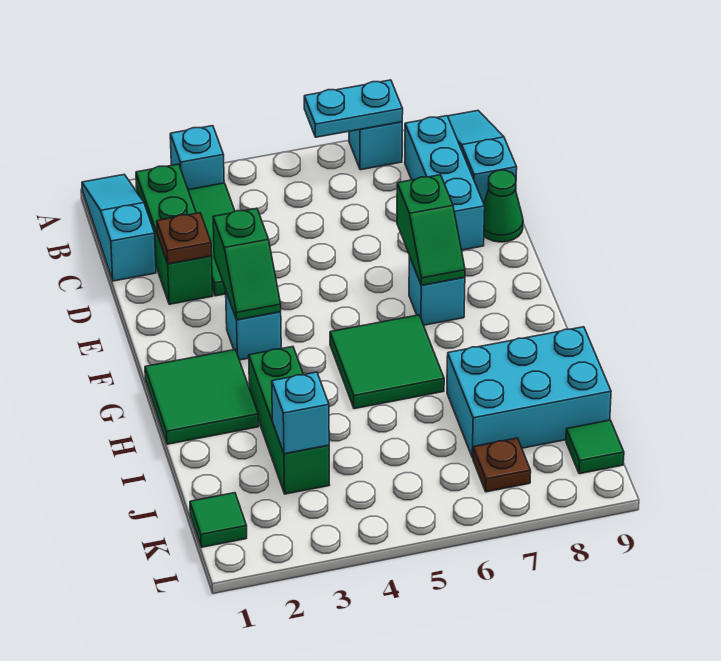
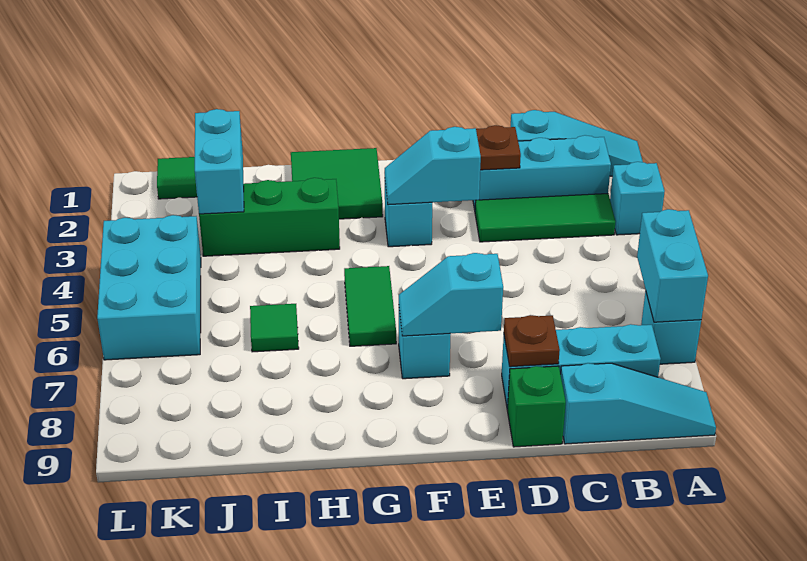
cyan plate A6:A7 level 2 -> cyan brick A6:A7 level 2
green brick B2:D2 level 1 -> cyan brick B2:D2 level 1
green cone D9 level 1 -> green brick D9 level 1
green slope E3:F3 level 2 top E -> cyan slope E3:F3 level 2 top E
green slope E7:F7 level 2 top E -> cyan slope E7:F7 level 2 top E
green tile G5:H6 level 1 -> green tile G5:G6 level 1
cyan brick I7:J9 level 1 -> cyan brick K4:L6 level 1
cyan brick J3 level 2 -> cyan brick J2:J3 level 2
brown plate K7 level 1 -> brown plate D8 level 2
green tile K9 level 1 -> green tile I6 level 1

